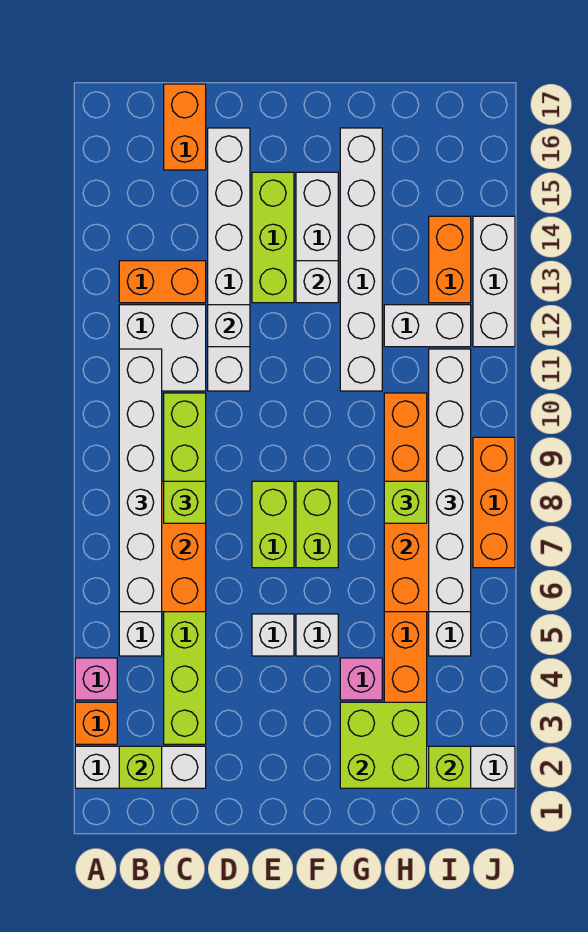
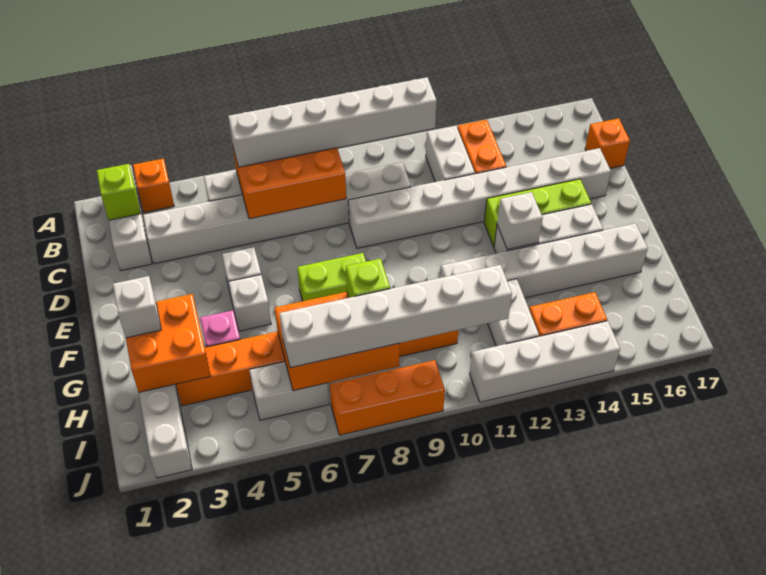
pink brick A4 level 1 -> none
white brick B11:C12 level 1 -> white brick B12:C12 level 1
lime brick C3:C10 level 1 -> white brick C3:C10 level 1
lime brick C8 level 3 -> none
orange brick C16:C17 level 1 -> orange brick C17 level 1
white brick D11:D16 level 1 -> white brick D9:D16 level 1
white brick D12 level 2 -> white brick G2 level 3
lime brick E7:E8 level 1 -> none
lime brick G2:H3 level 2 -> orange brick G2:H3 level 2
lime brick I2 level 2 -> none
white brick J12:J14 level 1 -> white brick J11:J14 level 1

